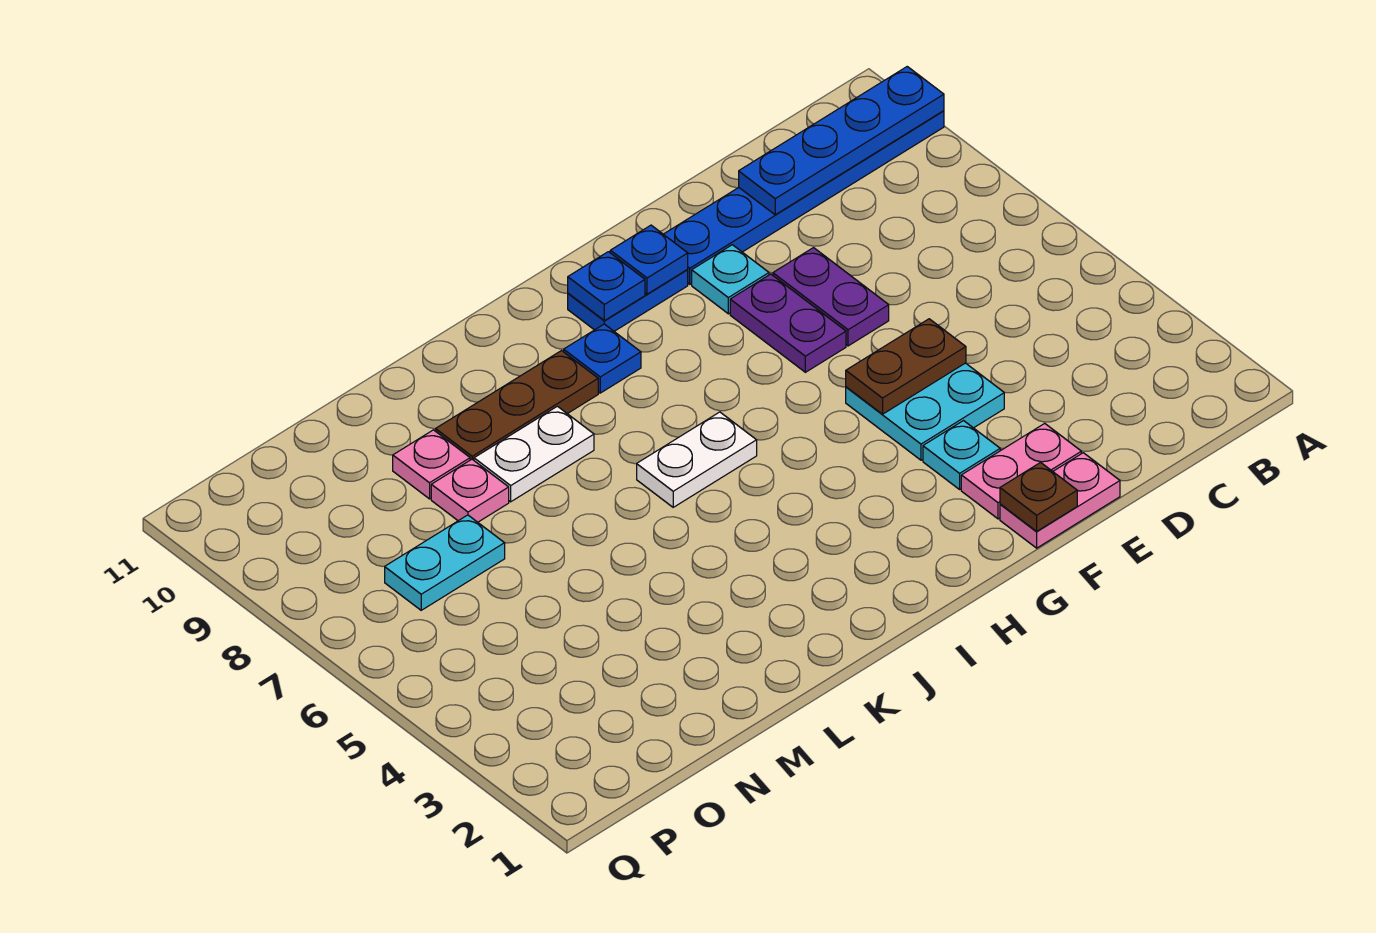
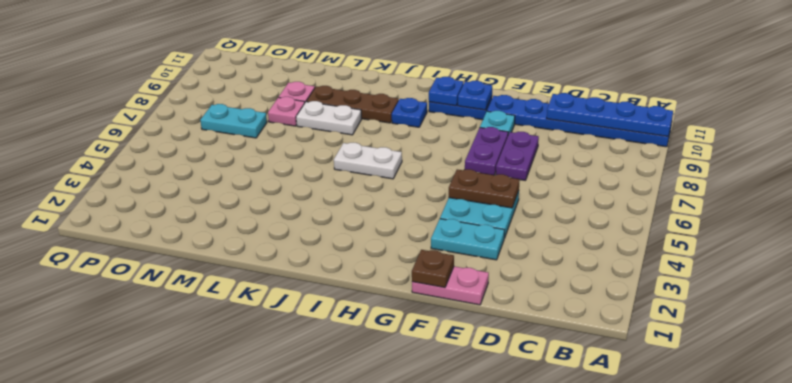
pink plate E2:F2 level 1 -> none
cyan plate F3 level 1 -> cyan plate E3:F3 level 1

